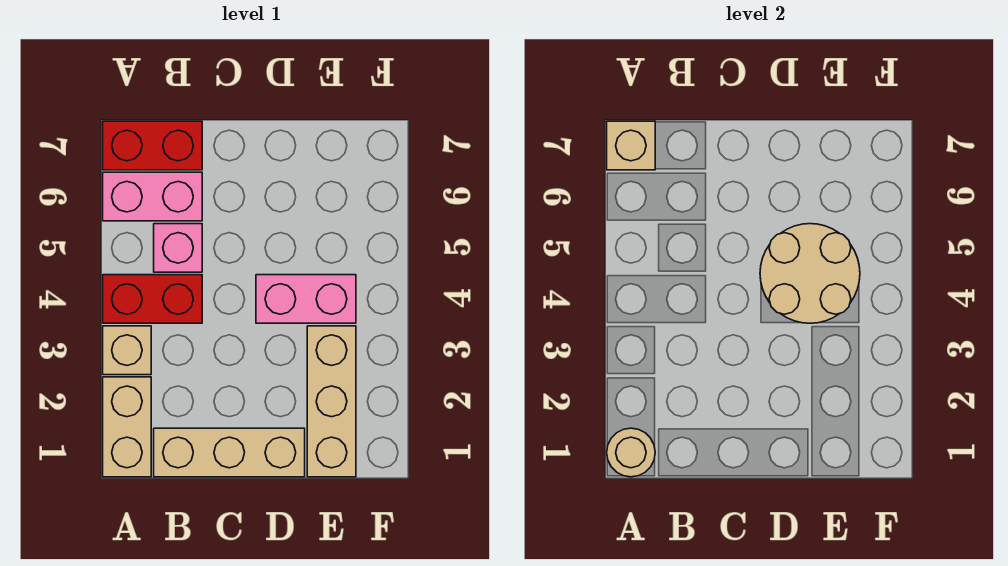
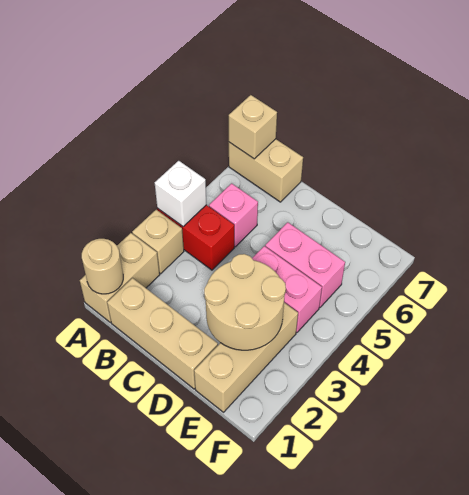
none -> white brick A4 level 2
pink brick A6:B6 level 1 -> pink brick D5:E5 level 1
red brick A7:B7 level 1 -> tan brick A7:B7 level 1
tan round brick D4:E5 level 2 -> tan round brick D2:E3 level 2

